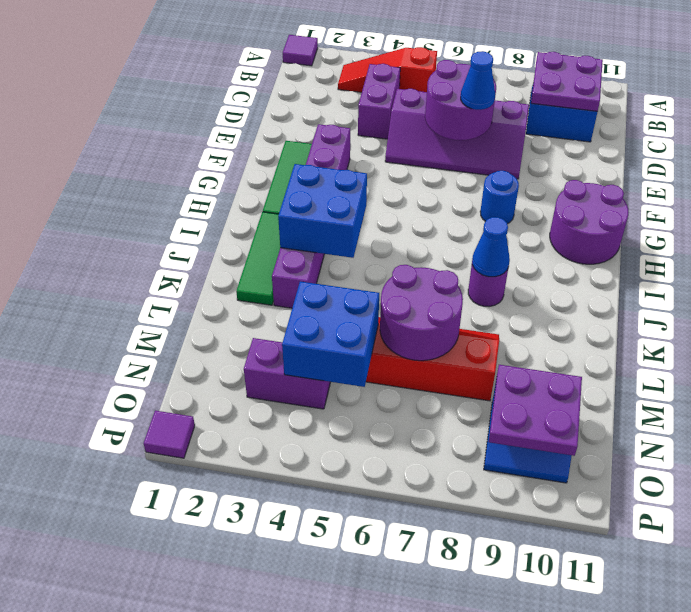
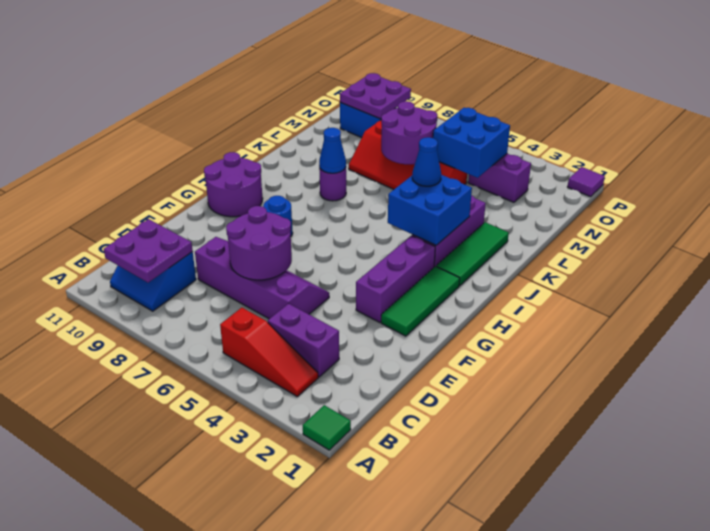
purple tile A1 level 1 -> green tile A1 level 1
purple brick C4:D4 level 1 -> purple brick C3:C4 level 1
blue cone E7 level 3 -> blue cone J4 level 3

